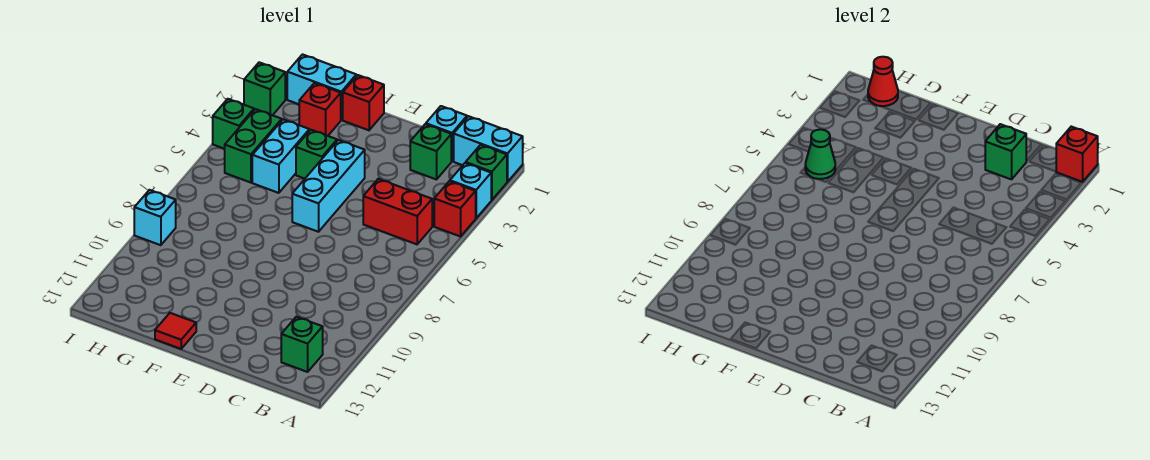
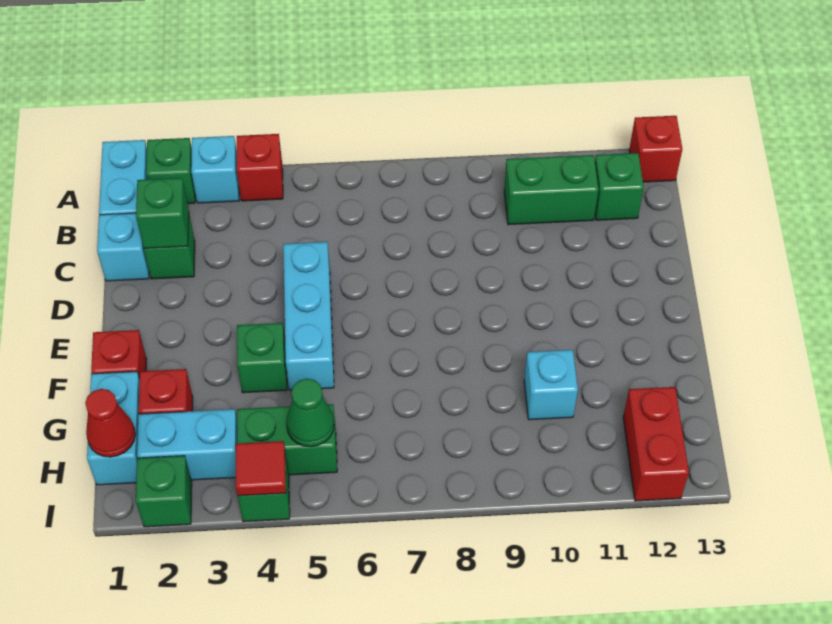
red brick A1 level 2 -> red brick A13 level 1
red brick B5:C5 level 1 -> red brick H12:I12 level 1
none -> green brick B10:B11 level 1
cyan brick E4:E6 level 1 -> cyan brick D5:F5 level 1
red tile F13 level 1 -> red tile I4 level 2
cyan brick G4:G5 level 1 -> cyan brick H2:H3 level 1
cyan brick I9 level 1 -> cyan brick G10 level 1

